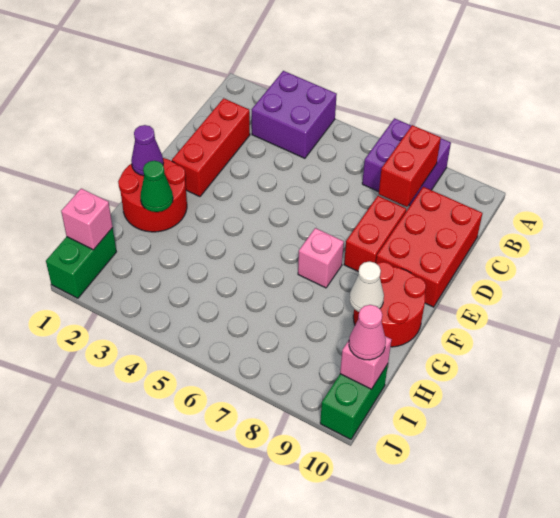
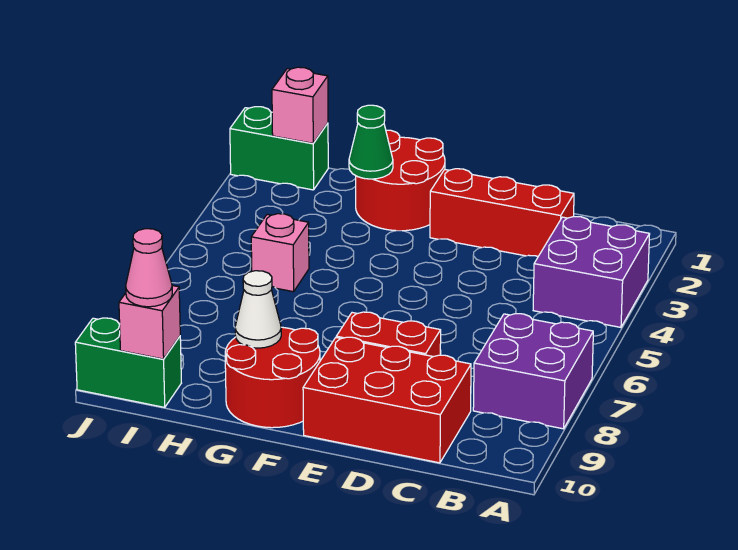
red brick B8:C8 level 2 -> none
purple cone F1 level 2 -> none
pink brick F7 level 1 -> pink brick H5 level 1

